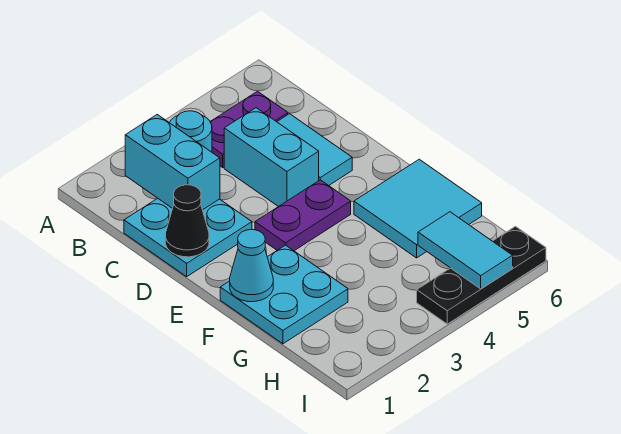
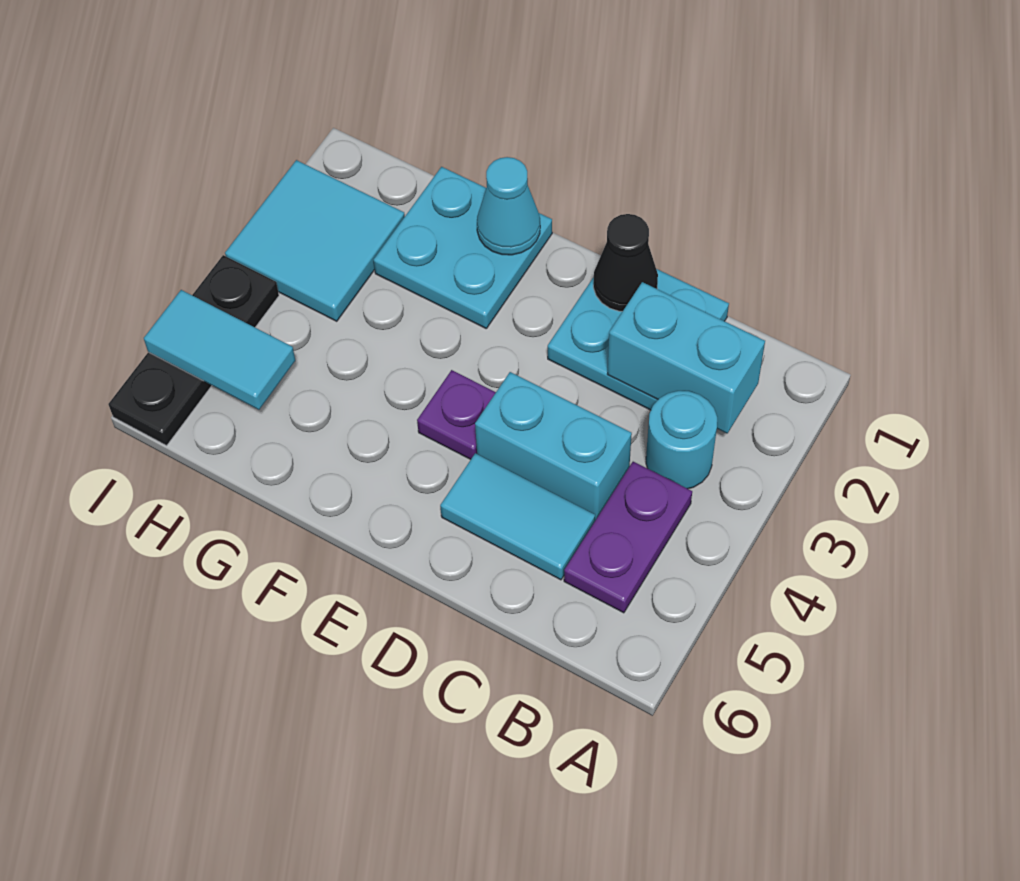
purple plate E3:E4 level 1 -> purple plate E4 level 1
cyan tile F5:G6 level 1 -> cyan tile H2:I3 level 1

